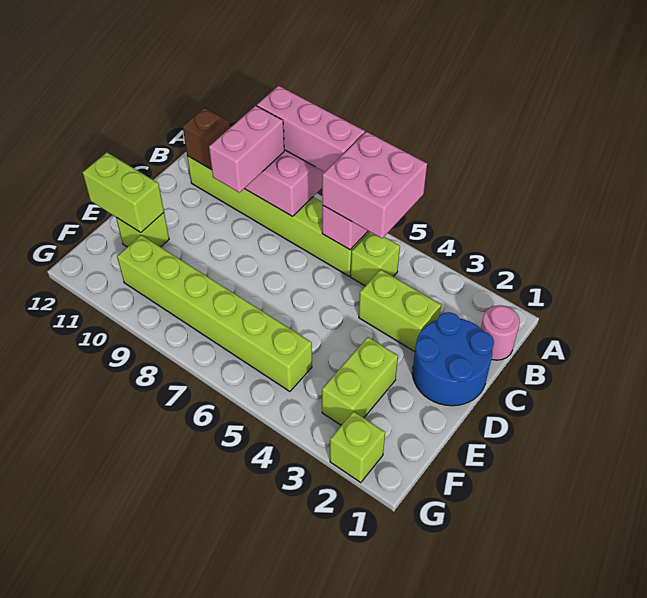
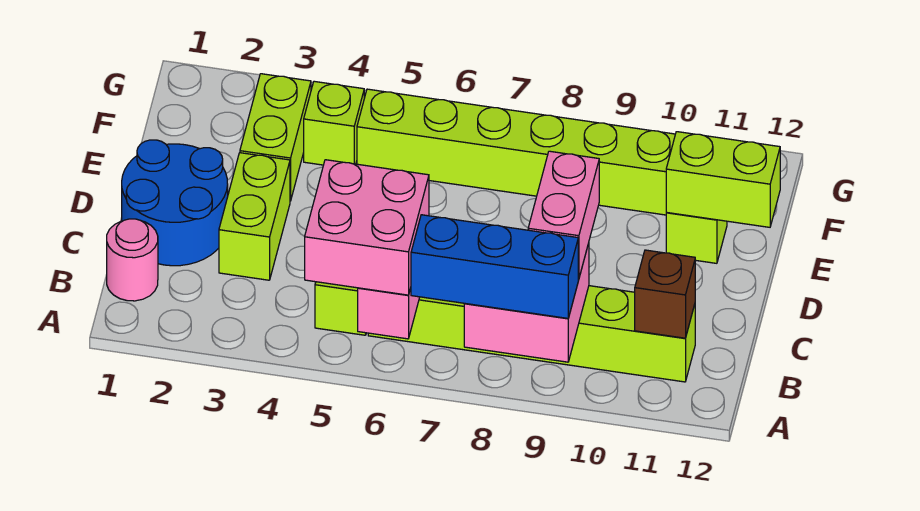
pink brick A7:A9 level 3 -> blue brick A7:A9 level 3
lime brick C3:C4 level 1 -> lime brick C3:D3 level 1
lime brick G2 level 1 -> lime brick F4 level 1

